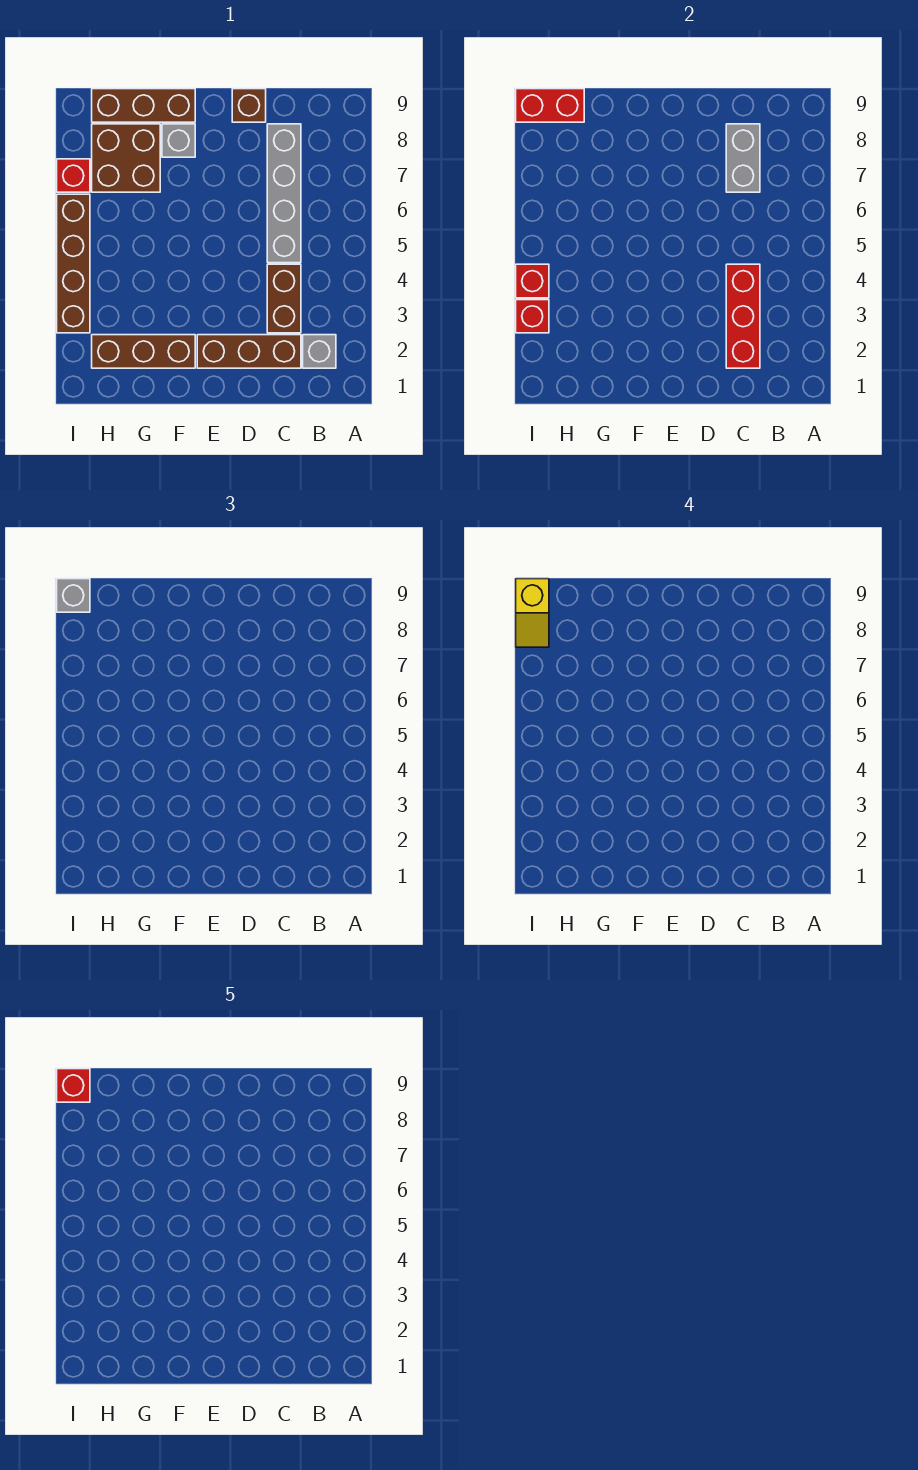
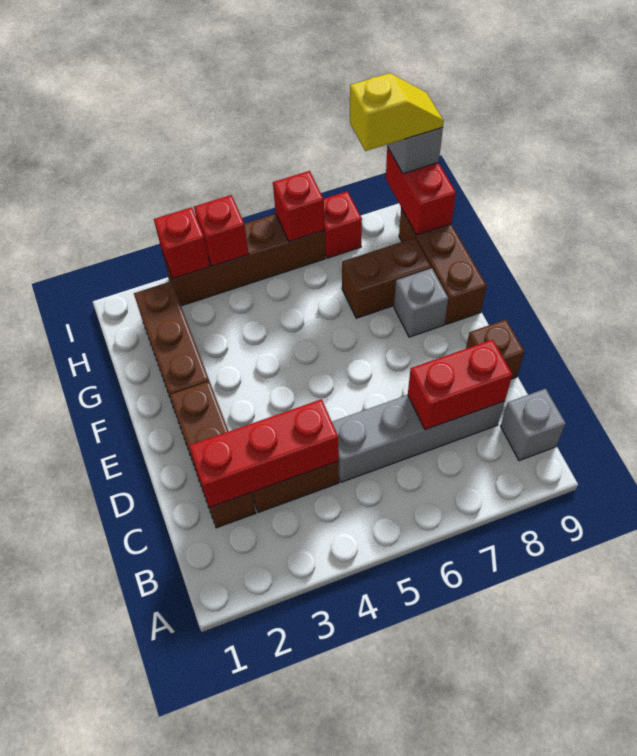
grey brick B2 level 1 -> grey brick B9 level 1
grey brick C7:C8 level 2 -> red brick C7:C8 level 2
brown brick G7:H8 level 1 -> brown brick G7:G8 level 1
yellow slope I8:I9 level 4 top 9 -> yellow slope I8:I9 level 4 top 8
red brick I9 level 5 -> red brick I6 level 2

